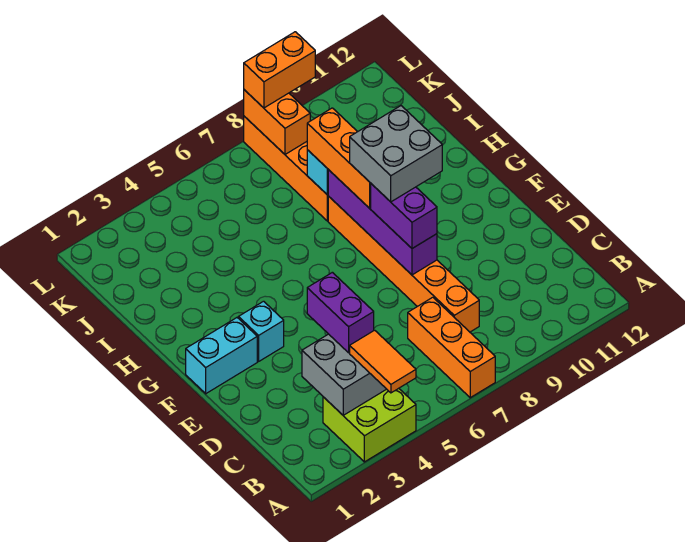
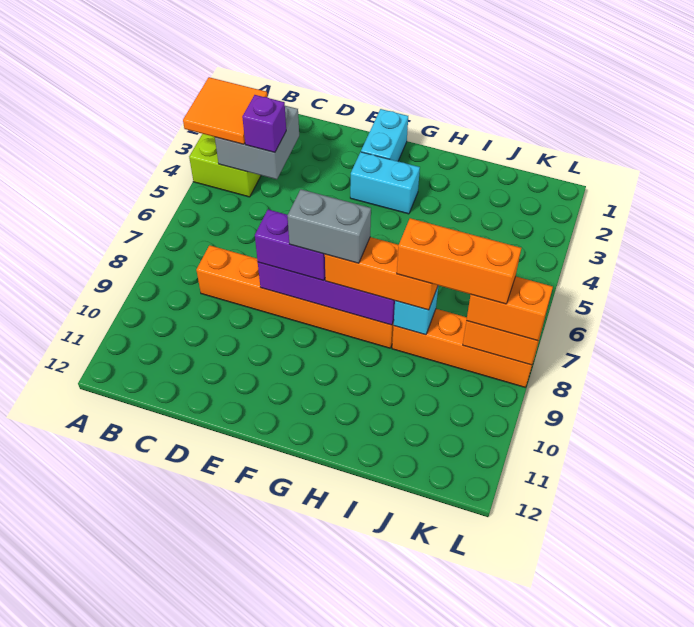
orange tile A4:B4 level 3 -> orange tile A3:B4 level 3
orange brick A7:C7 level 1 -> orange brick I8:K8 level 4
purple brick C4:D4 level 3 -> purple brick C4 level 3
cyan brick F3 level 1 -> cyan brick F3:G3 level 1
grey brick F8:G9 level 4 -> grey brick F8:G8 level 4
orange brick L8:L9 level 3 -> orange brick K8:L8 level 3

